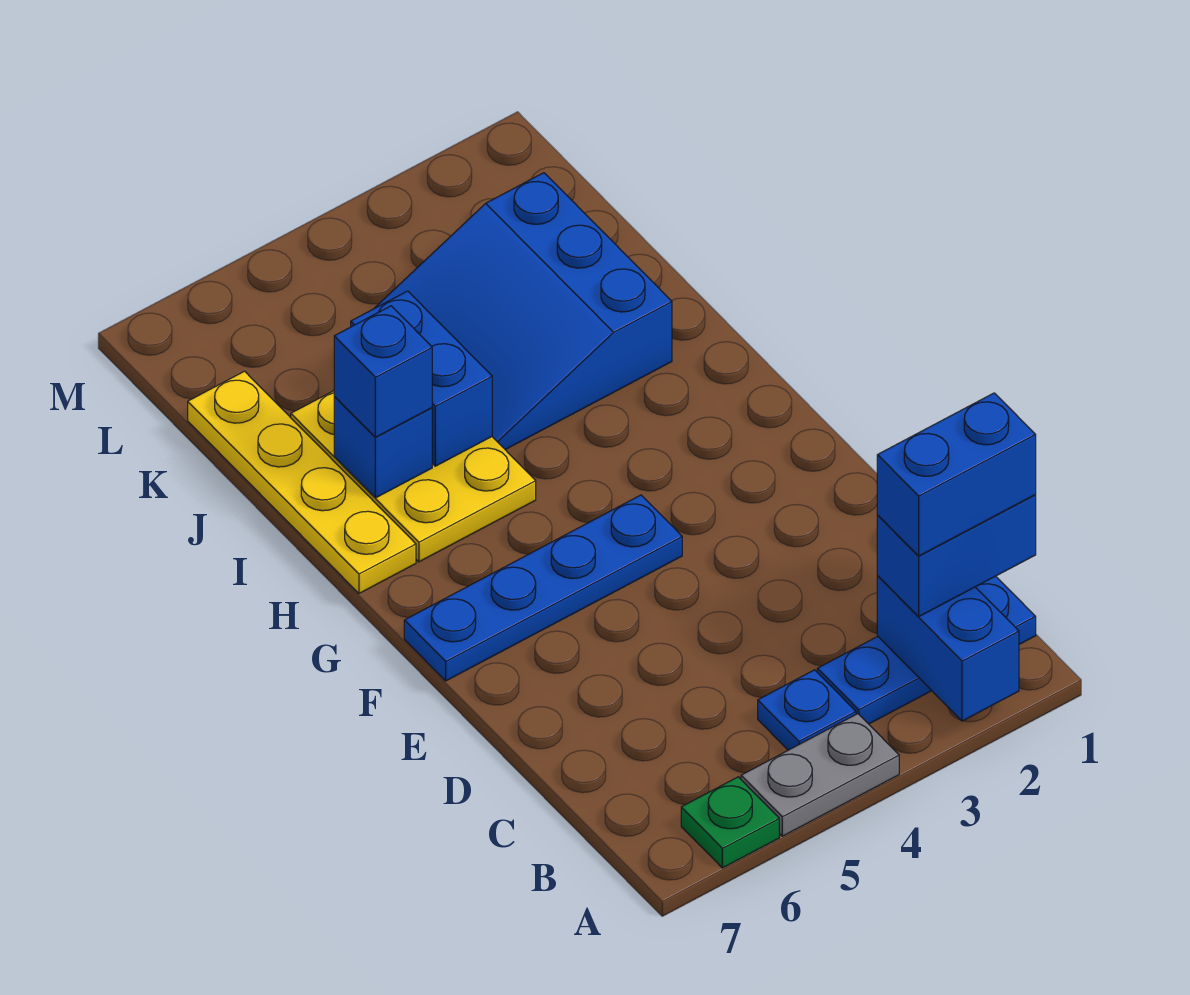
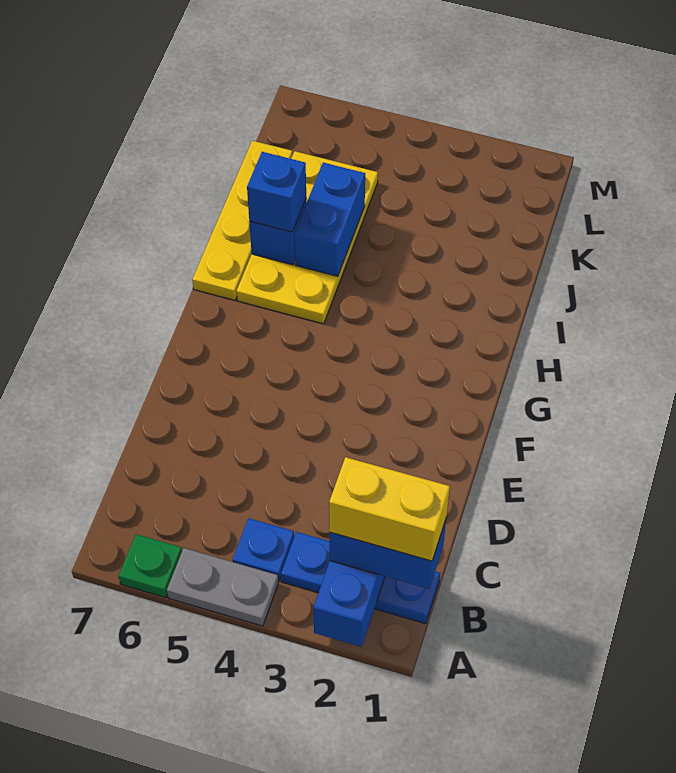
blue brick B1:B2 level 4 -> yellow brick B1:B2 level 4
blue plate F4:F7 level 1 -> none
yellow plate H5:J6 level 1 -> yellow plate H5:K6 level 1
blue slope I2:K4 level 1 top 2 -> none

